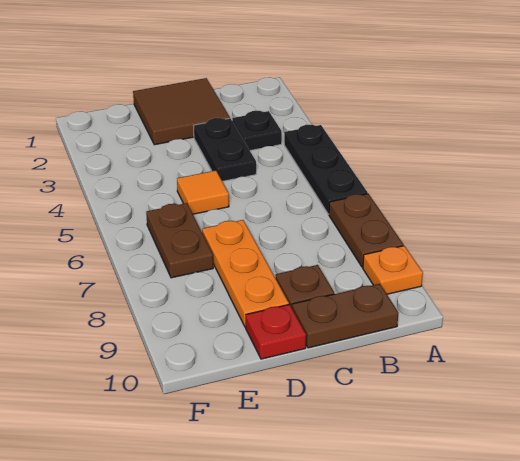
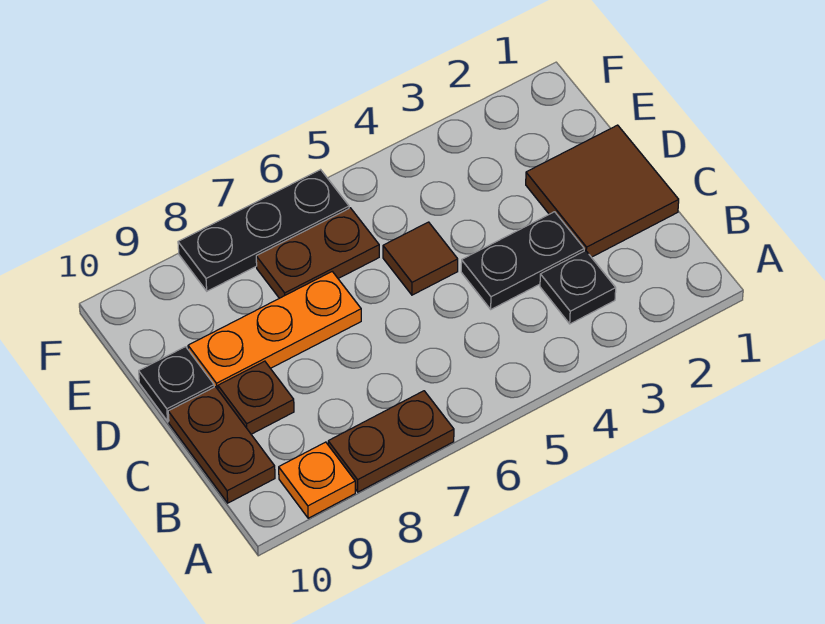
black plate A4:A6 level 1 -> black plate F6:F8 level 1
orange tile D5 level 1 -> brown tile D5 level 1
red plate D10 level 1 -> black plate D10 level 1

